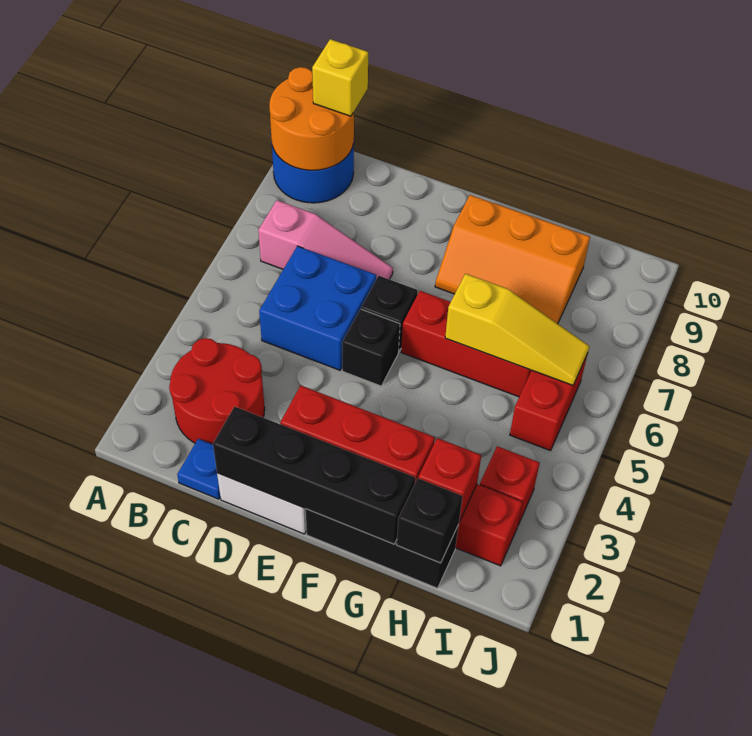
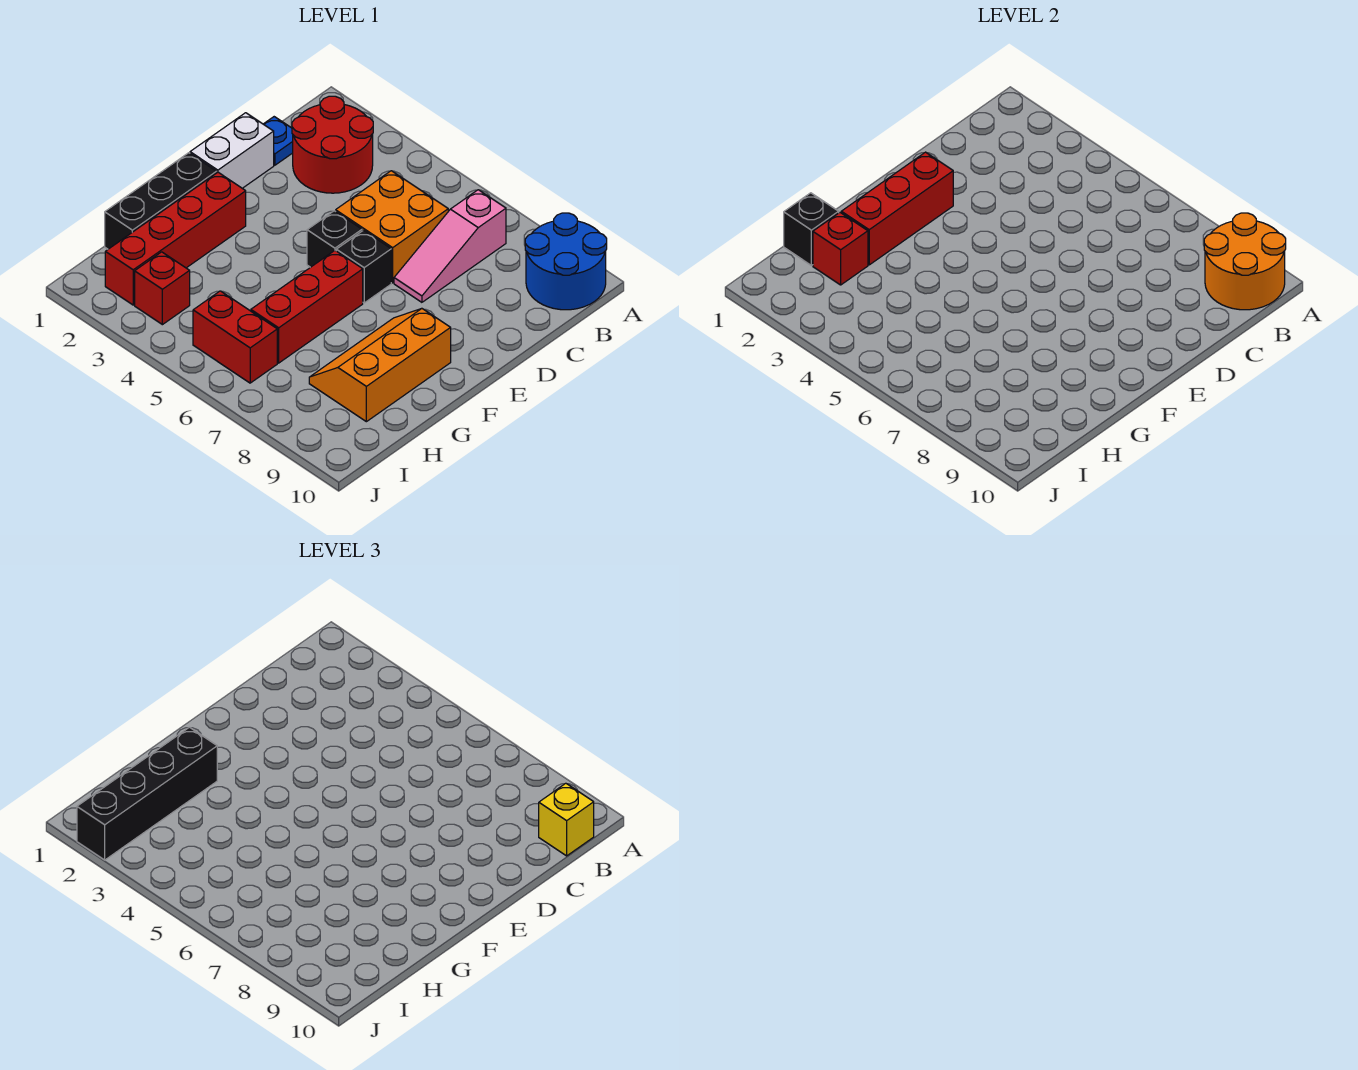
blue brick C5:D6 level 1 -> orange brick C5:D6 level 1
black brick D1:G1 level 2 -> black brick G2:J2 level 3
yellow slope G6:I6 level 2 top G -> none

